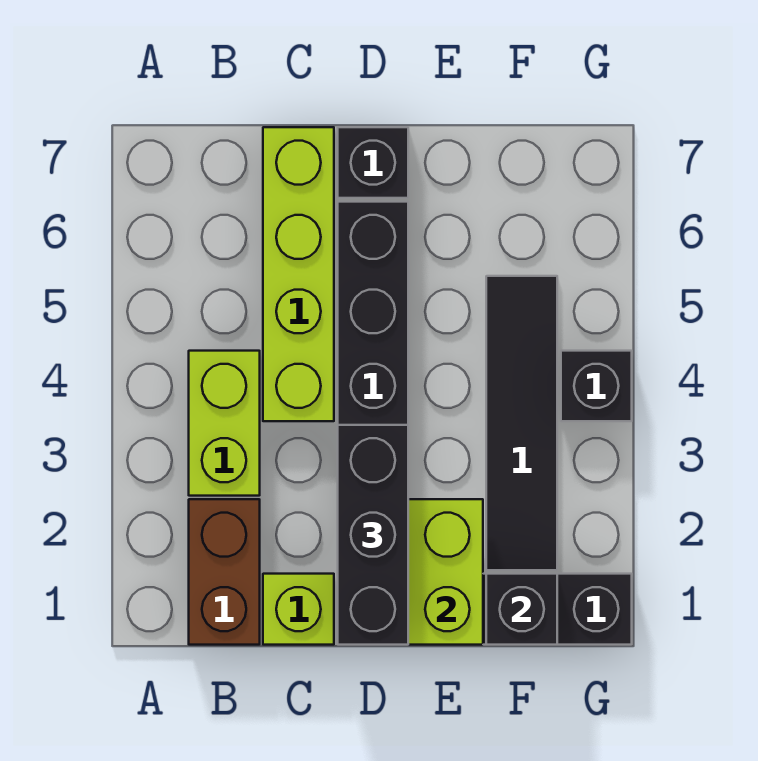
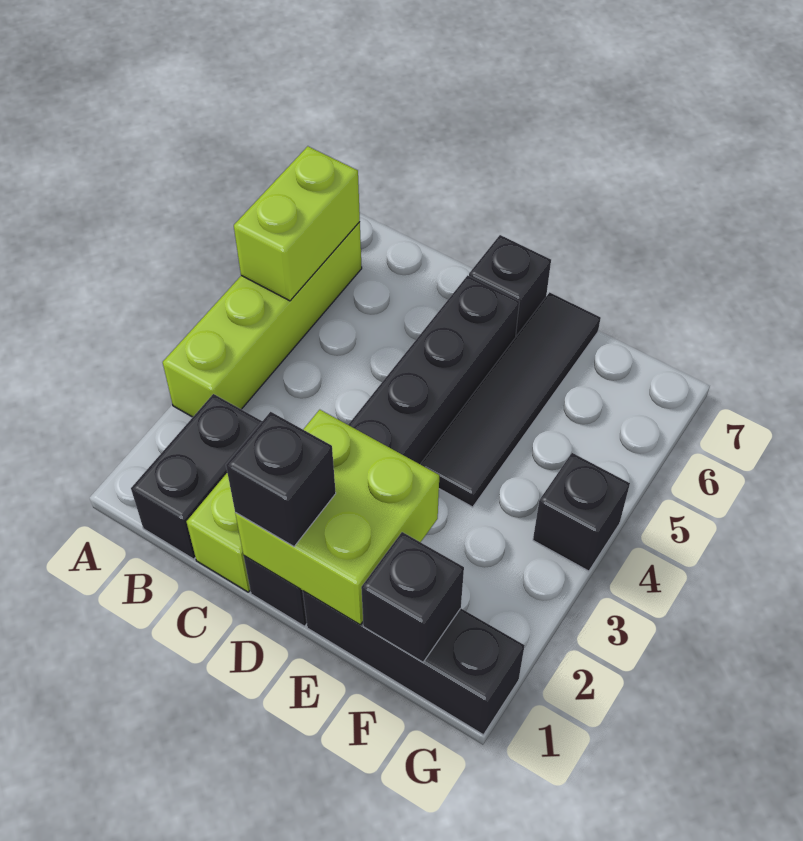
brown brick B1:B2 level 1 -> black brick B1:B2 level 1
lime brick B3:B4 level 1 -> lime brick A5:A6 level 2
lime brick C4:C7 level 1 -> lime brick A3:A6 level 1
black brick D1:D3 level 3 -> black brick D1 level 3
black tile F2:F5 level 1 -> black tile E4:E7 level 1

